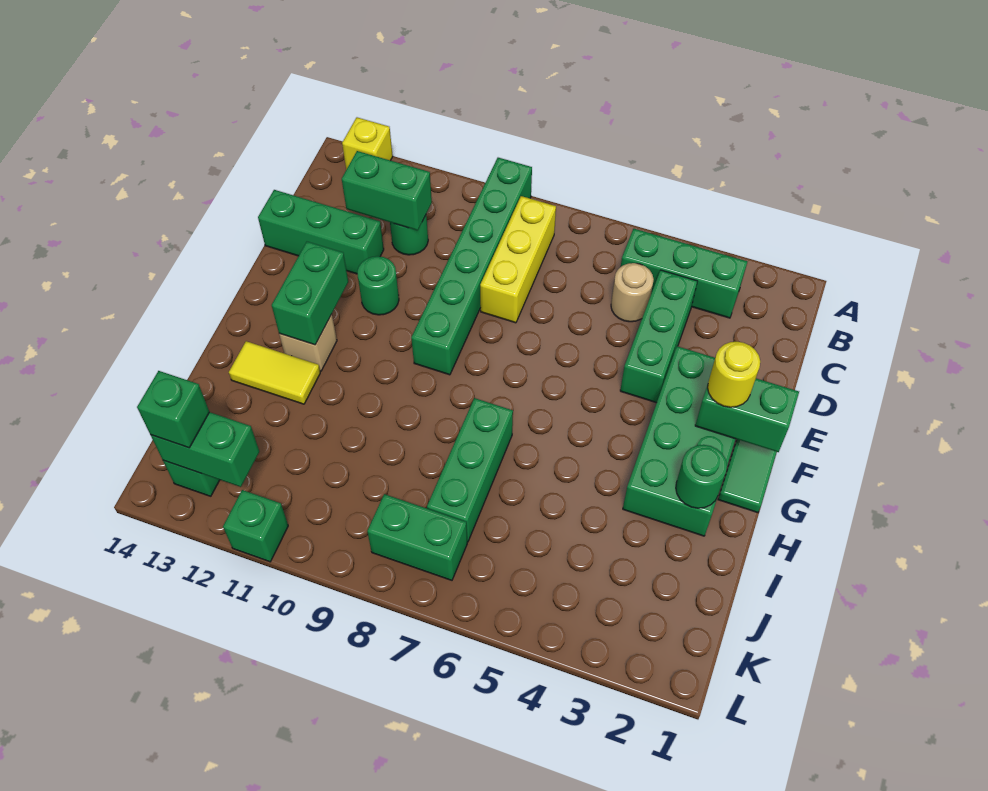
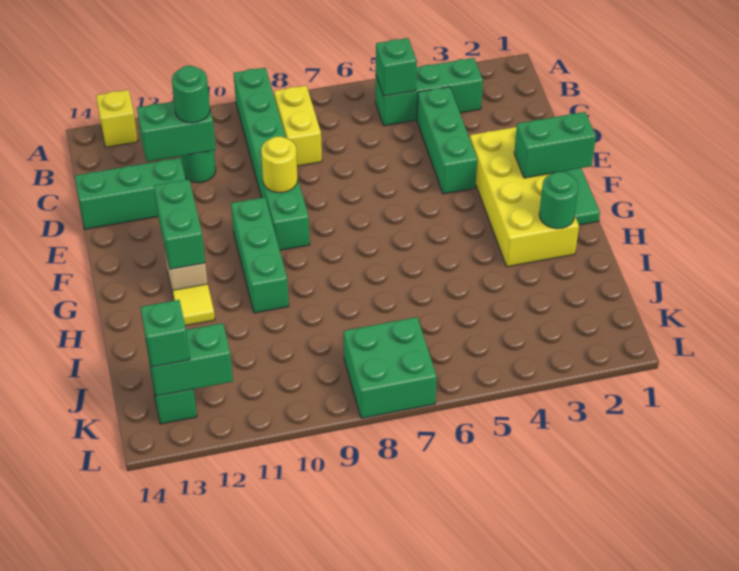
yellow brick B8:D8 level 1 -> yellow brick B8:C8 level 1
tan round brick C5 level 1 -> none
green brick E2:H3 level 1 -> yellow brick E2:H3 level 1
green round brick E11 level 1 -> green round brick C11 level 3
yellow round brick F2 level 3 -> yellow round brick E9 level 2
green brick H7:J7 level 1 -> green brick F10:H10 level 1
yellow tile H12:H13 level 1 -> yellow tile H12 level 1
green brick K7:K8 level 1 -> green brick K7:L8 level 1
green brick L11 level 1 -> green brick B5 level 2

